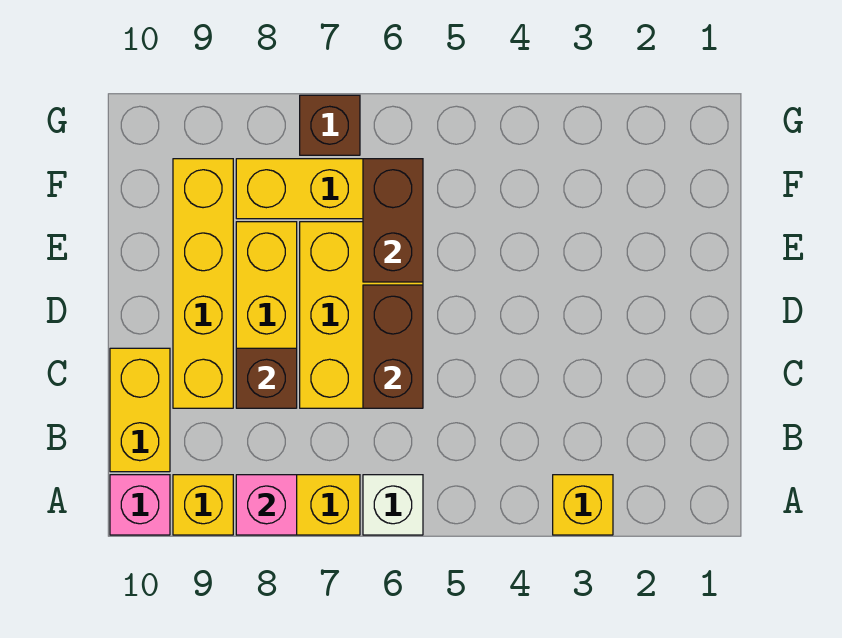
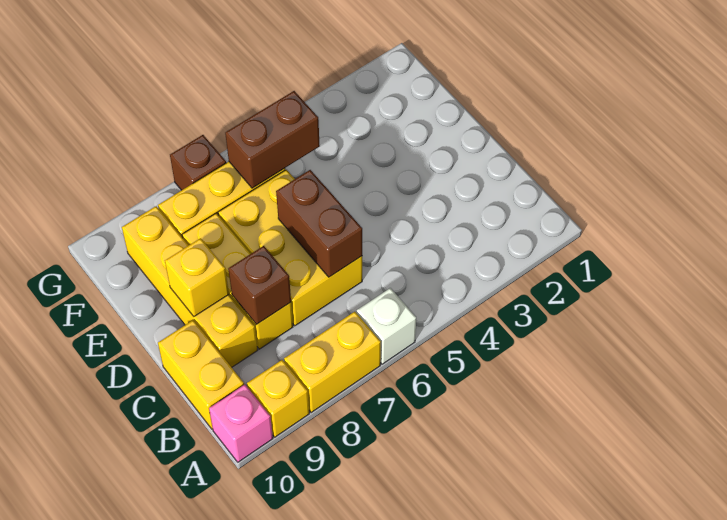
yellow brick A3 level 1 -> yellow brick D9 level 2
pink brick A8 level 2 -> none
brown brick E6:F6 level 2 -> brown brick F5:F6 level 2

